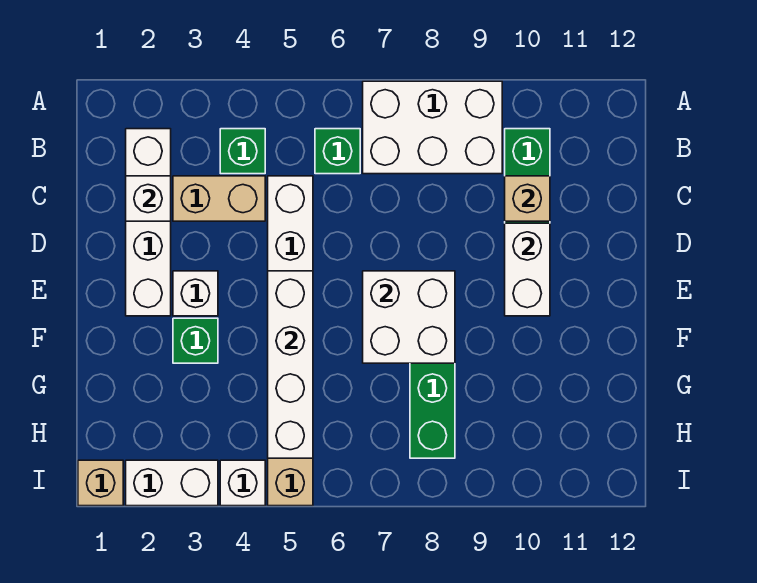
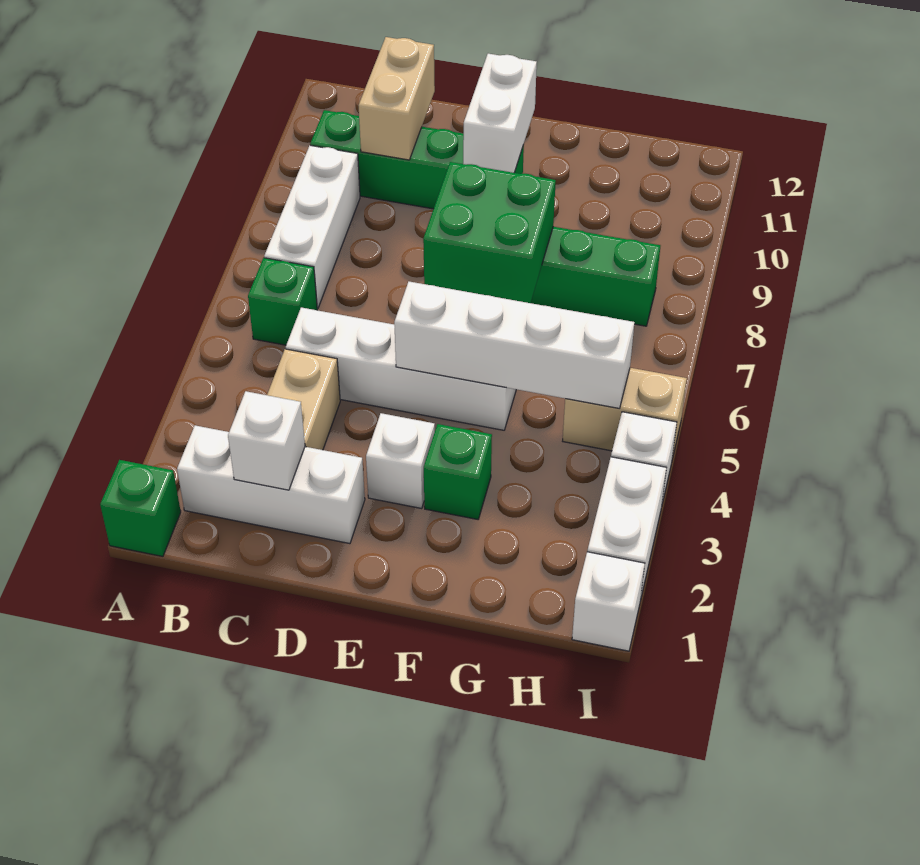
white brick A7:B9 level 1 -> white brick B7:B9 level 1
white brick B2:E2 level 1 -> white brick B2:D2 level 1
green brick B4 level 1 -> green brick A1 level 1
tan brick C10 level 2 -> tan brick C10:C11 level 2
white brick D10:E10 level 2 -> white brick E10:E11 level 2
white brick E7:F8 level 2 -> green brick E7:F8 level 2
tan brick I1 level 1 -> white brick I1 level 1

